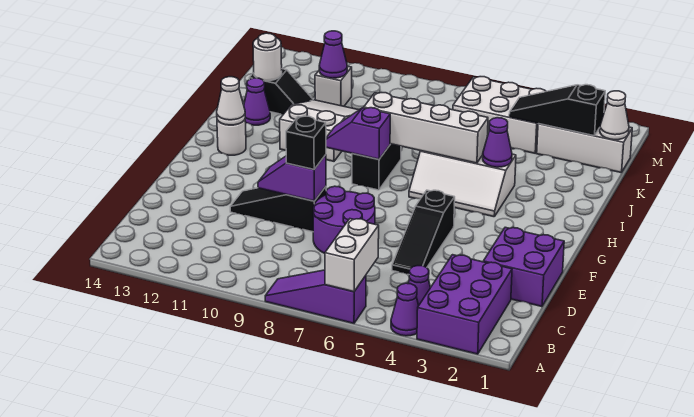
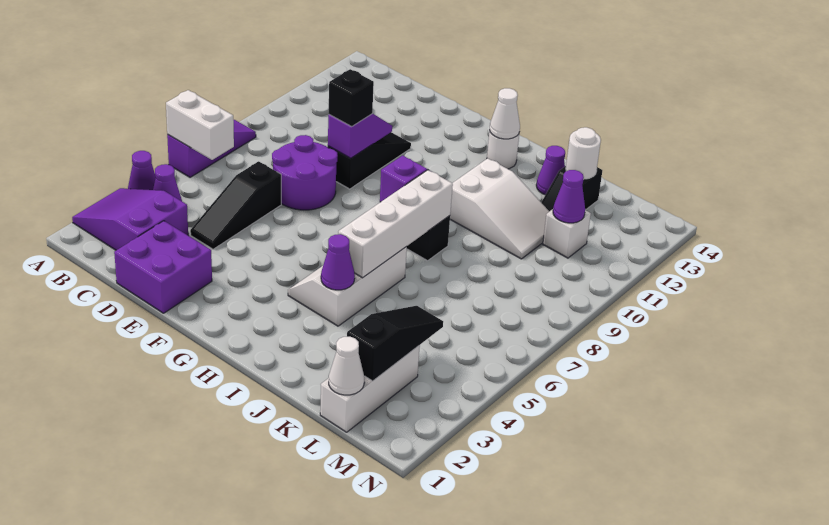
purple brick A2:C3 level 1 -> purple slope A2:C3 level 1 top C
black slope D5:F5 level 1 top F -> black slope D4:D6 level 1 top 6
white brick L4:M6 level 1 -> none

